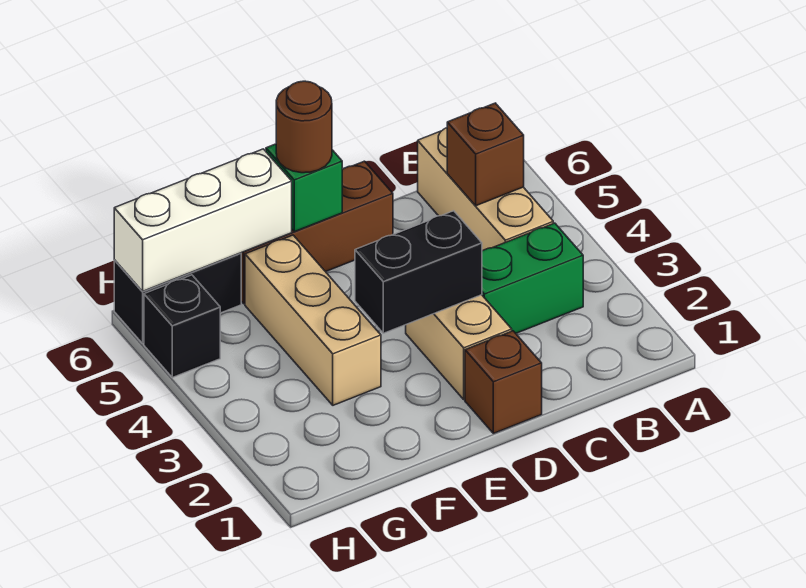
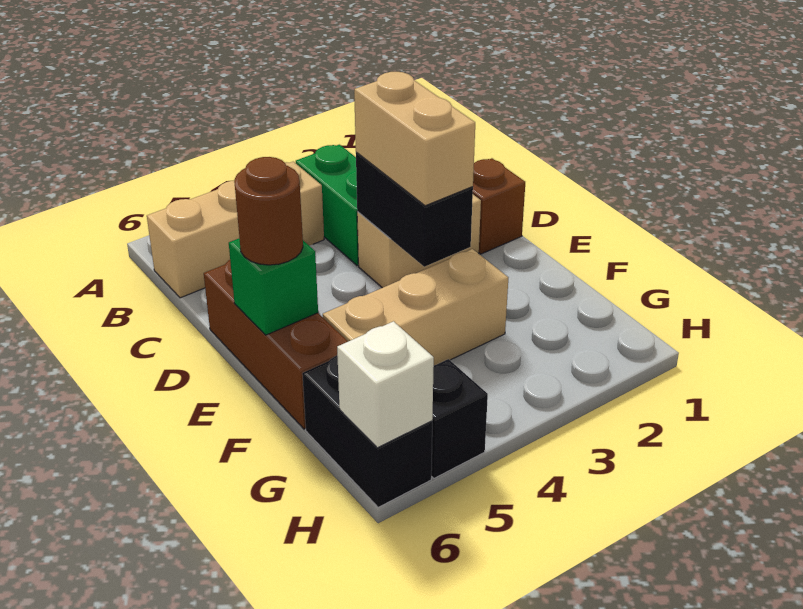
brown brick B5 level 2 -> none
none -> tan brick D3:E3 level 3
white brick F6:H6 level 2 -> white brick H6 level 2

